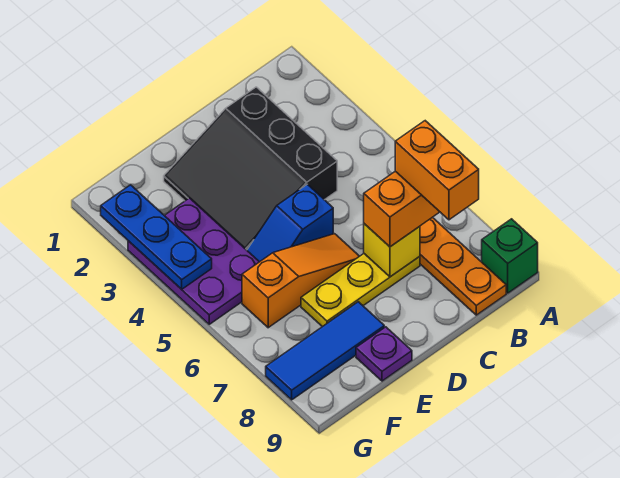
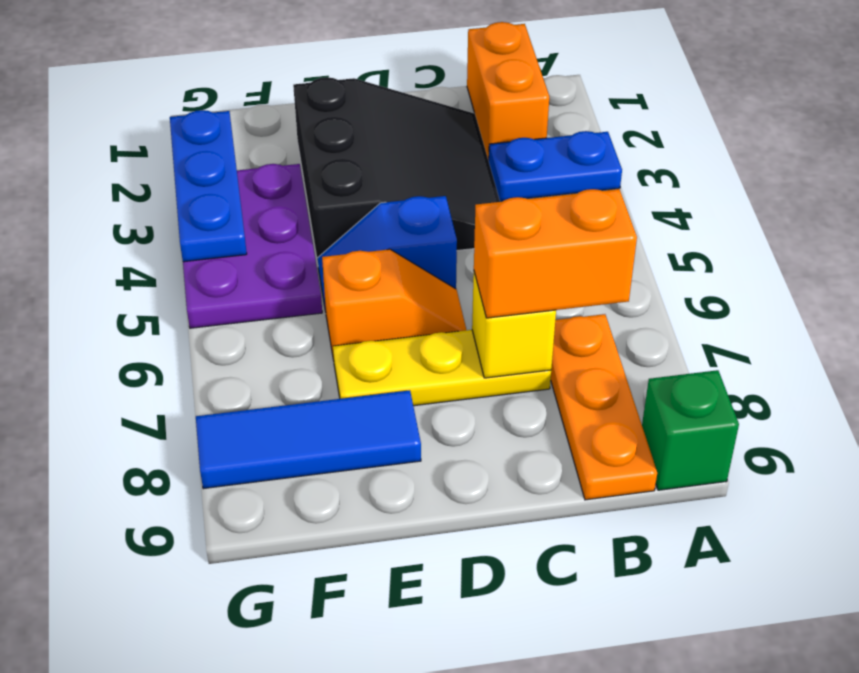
none -> blue plate A3:B3 level 1
orange brick B7:B8 level 4 -> orange brick B1:B2 level 1
black slope C2:E4 level 1 top C -> black slope C2:E4 level 1 top E
orange slope D6:F6 level 1 top F -> orange slope D6:E6 level 1 top E
purple plate E9 level 1 -> none

